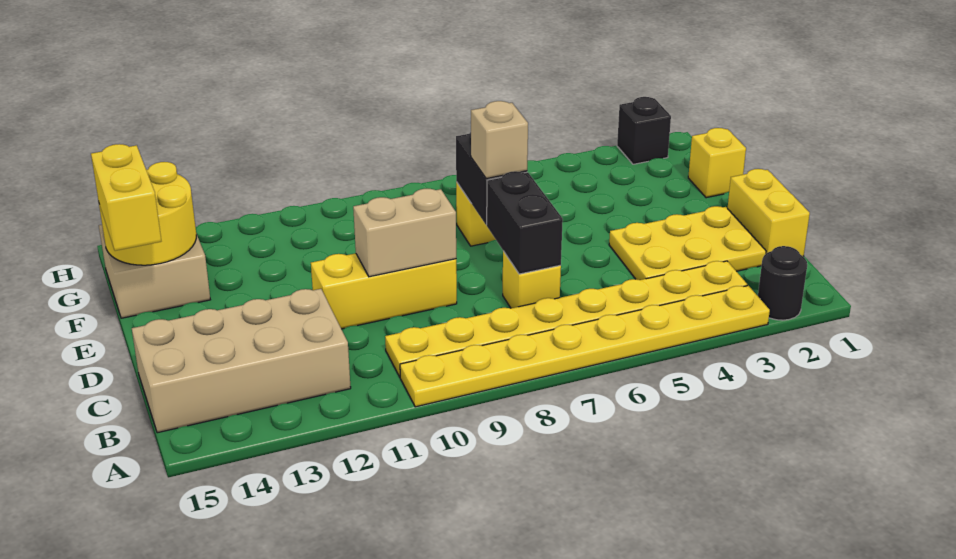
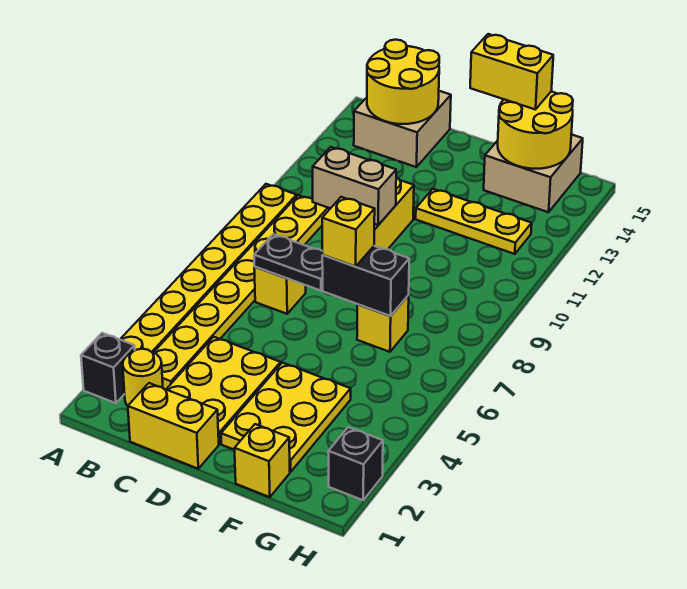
black round brick A2 level 1 -> black brick A2 level 1
none -> yellow round brick B2 level 1
tan brick B12:C15 level 1 -> tan brick B14:C15 level 1
none -> yellow round brick B14:C15 level 2
black brick C7:D7 level 2 -> black plate C7:D7 level 2
tan brick D9:D10 level 2 -> tan brick C10:D10 level 2
none -> yellow plate E2:F4 level 1
tan brick E7 level 3 -> yellow brick E7 level 3
none -> yellow plate E12:G12 level 1

